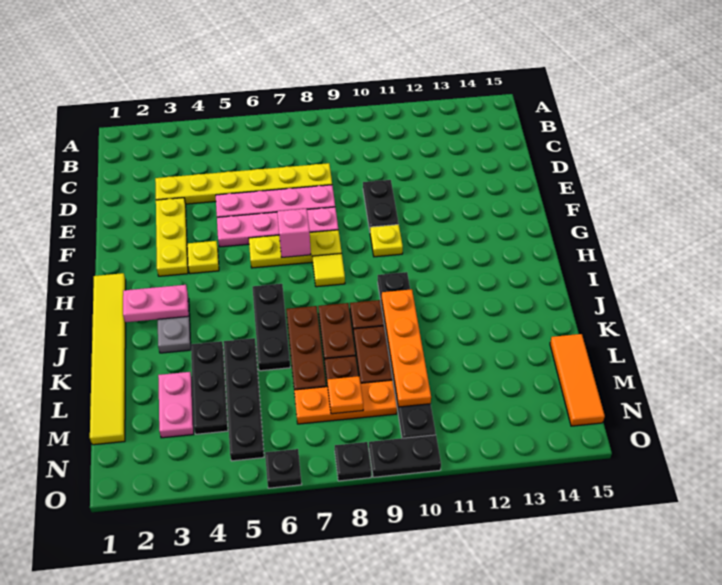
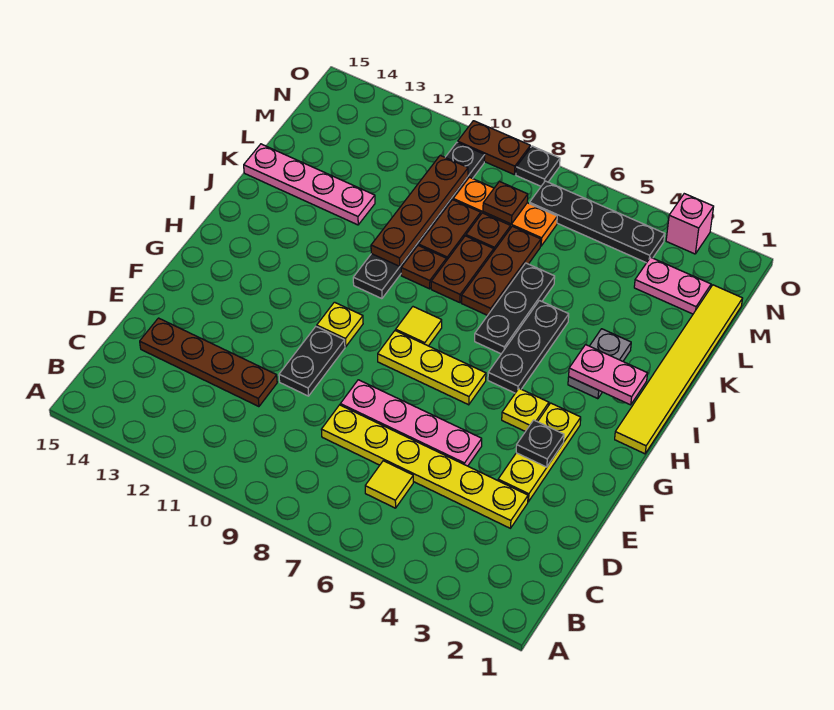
none -> yellow tile C6 level 1
none -> brown plate D11:D14 level 1
pink plate F5:F8 level 1 -> pink plate K12:K15 level 1
pink brick G7 level 2 -> pink brick O3 level 1
orange plate J10:M10 level 2 -> brown plate J10:M10 level 2
black plate K4:M4 level 1 -> black plate H5:J5 level 1
black plate K5:N5 level 1 -> black plate N4:N7 level 1
pink plate L3:M3 level 1 -> pink plate M2:M3 level 1
orange tile L15:N15 level 1 -> none
orange plate M8 level 2 -> brown plate M8 level 2
black plate O6 level 1 -> black plate F3 level 2
black plate O9:O10 level 1 -> brown plate O9:O10 level 1

